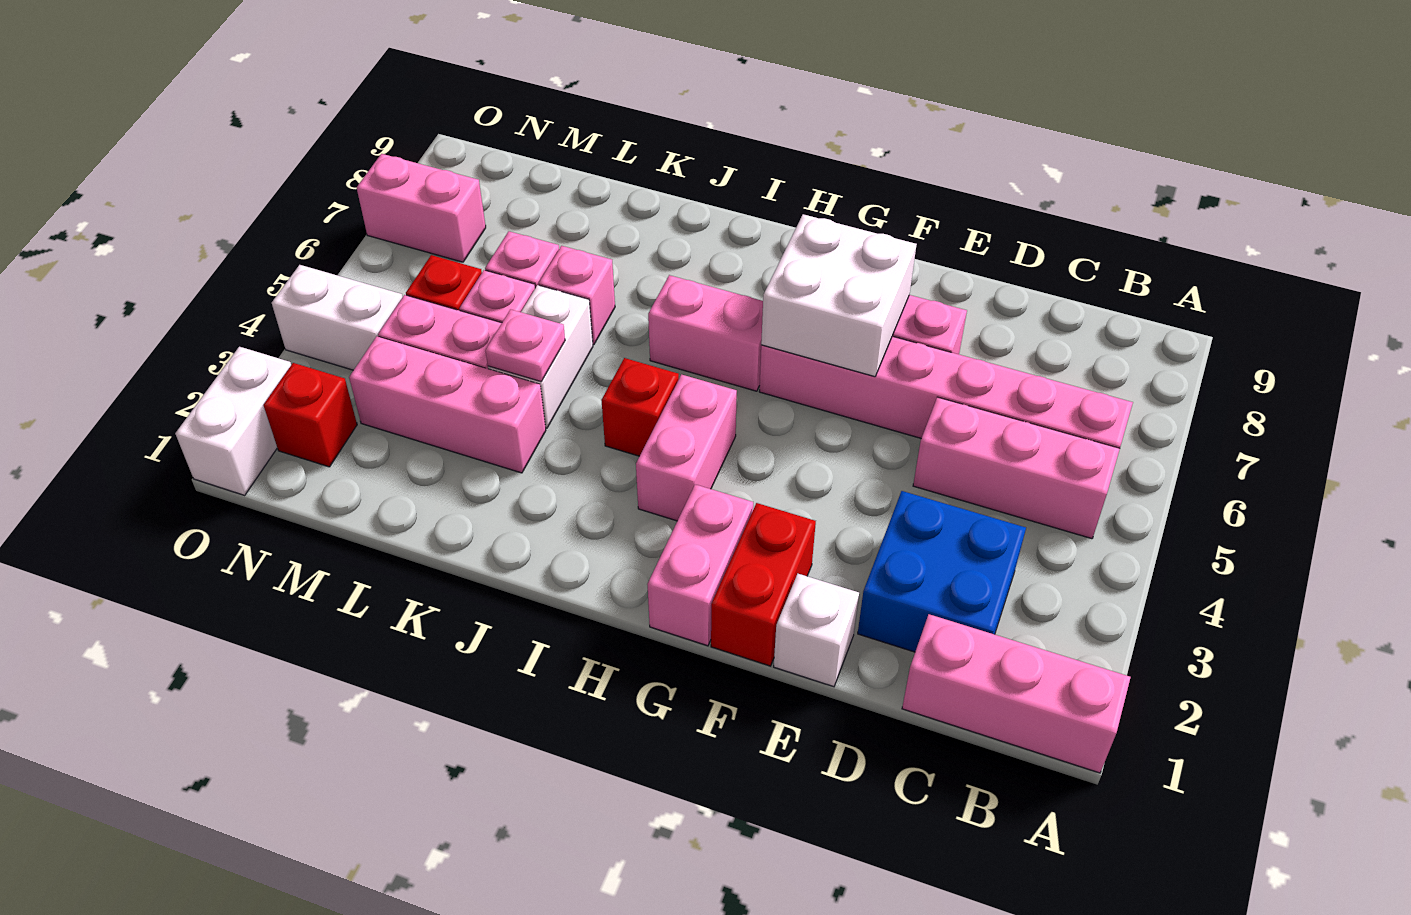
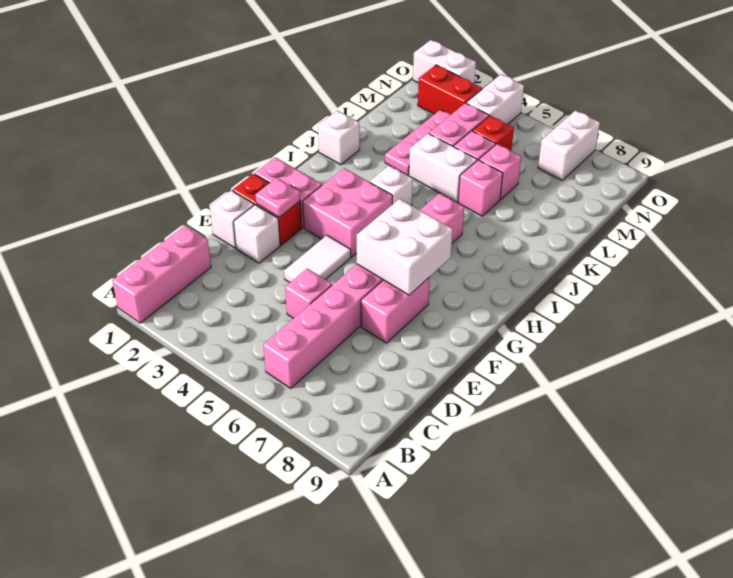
pink brick B5:D5 level 1 -> pink brick D5 level 1
blue brick C2:D3 level 1 -> none
none -> white brick E2 level 1
none -> white tile E4:F4 level 1
pink brick H3:H4 level 1 -> pink brick G3:H4 level 1
red brick I4 level 1 -> white brick I4 level 1
none -> white brick J1 level 1
pink brick K3:M3 level 1 -> pink plate K3:M3 level 1
pink plate K4 level 2 -> pink plate F2 level 2
red brick N2 level 1 -> red brick N2:N3 level 1
pink brick N7:O7 level 1 -> white brick N7:O7 level 1

